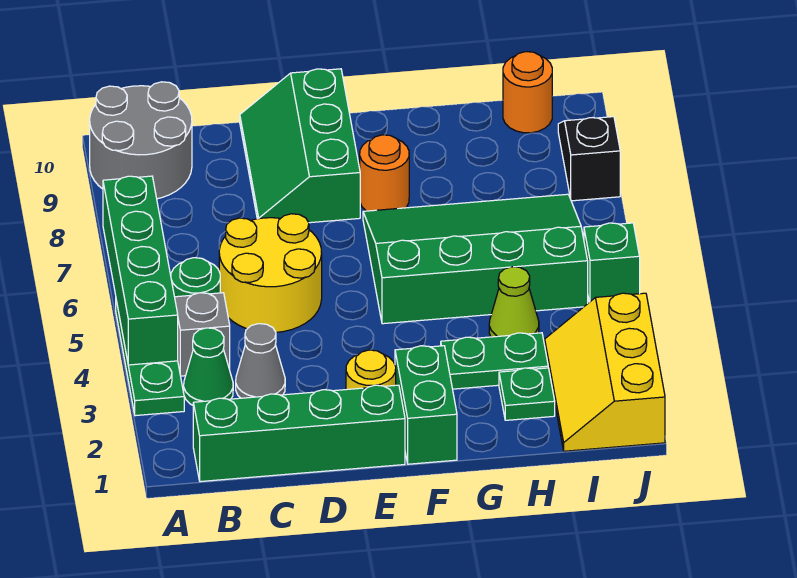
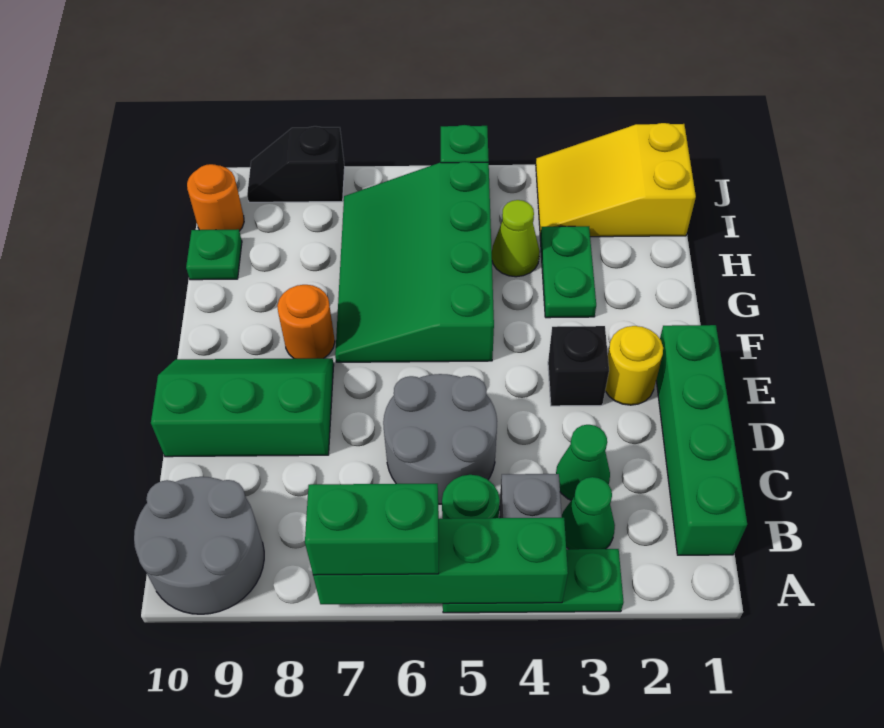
grey cone C3 level 1 -> green cone C3 level 1
yellow round brick C5:D6 level 1 -> grey round brick C5:D6 level 1
green slope D8:E10 level 1 top E -> green slope D8:E10 level 1 top D
none -> black brick E3 level 1
green brick F1:F2 level 1 -> green brick A6:A7 level 3
green plate H2 level 1 -> green plate H10 level 1
yellow slope I1:J3 level 1 top J -> yellow slope I1:J3 level 1 top 1

